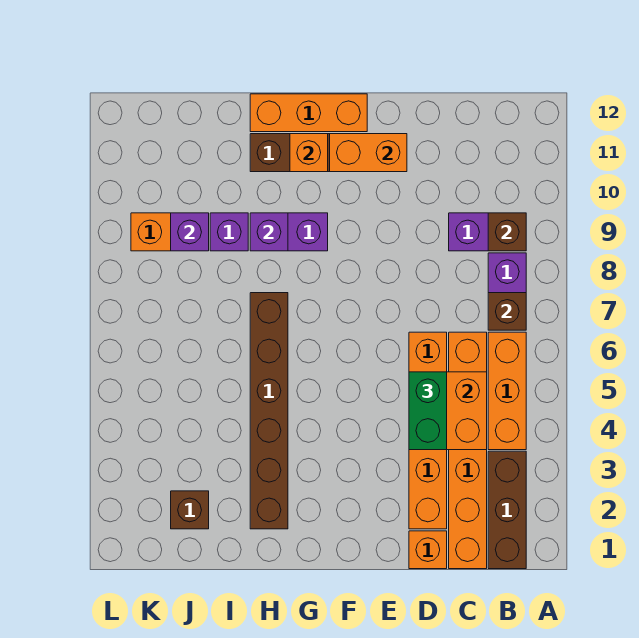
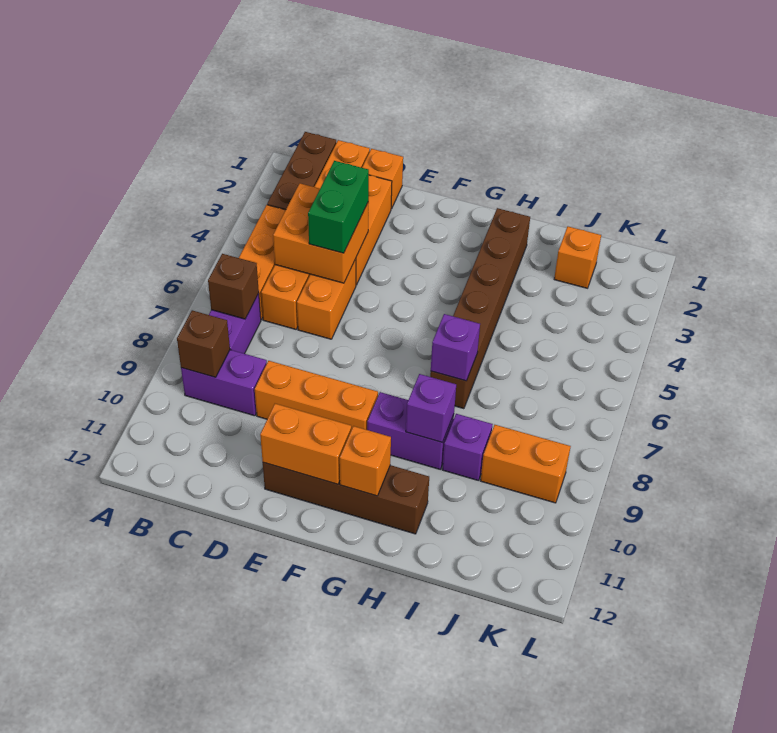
orange brick F12:H12 level 1 -> orange brick D9:F9 level 1
brown brick J2 level 1 -> orange brick J2 level 1
purple brick J9 level 2 -> purple brick H7 level 2

